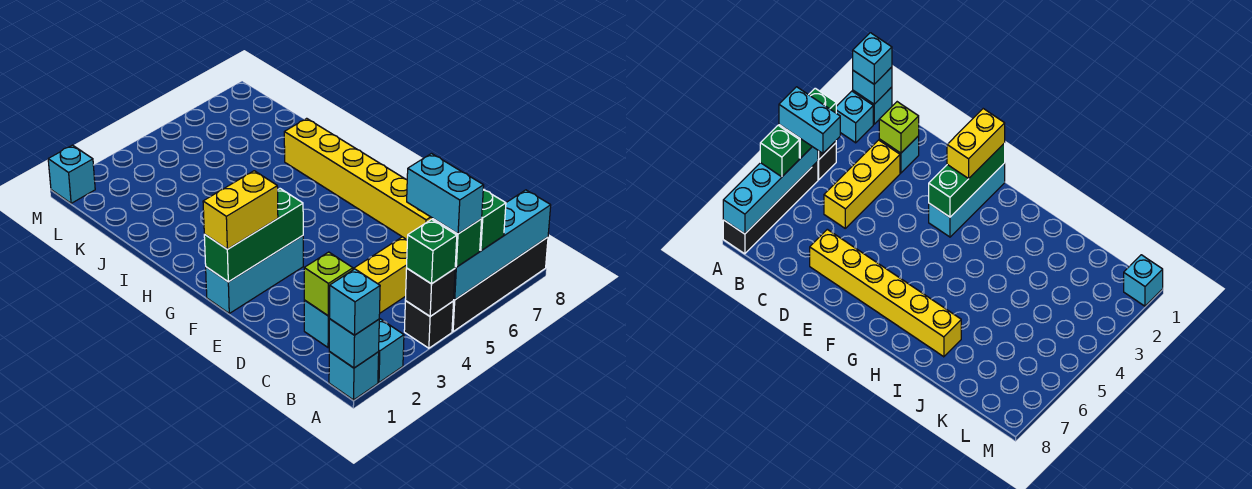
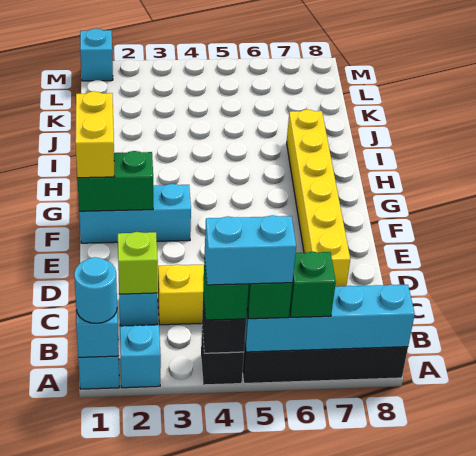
cyan brick A1 level 3 -> cyan round brick A1 level 3
cyan brick A5:B5 level 4 -> cyan brick A4:A5 level 4
green brick F1:F3 level 2 -> green brick F1:F2 level 2
yellow brick F1:F2 level 3 -> yellow brick F1:G1 level 3

